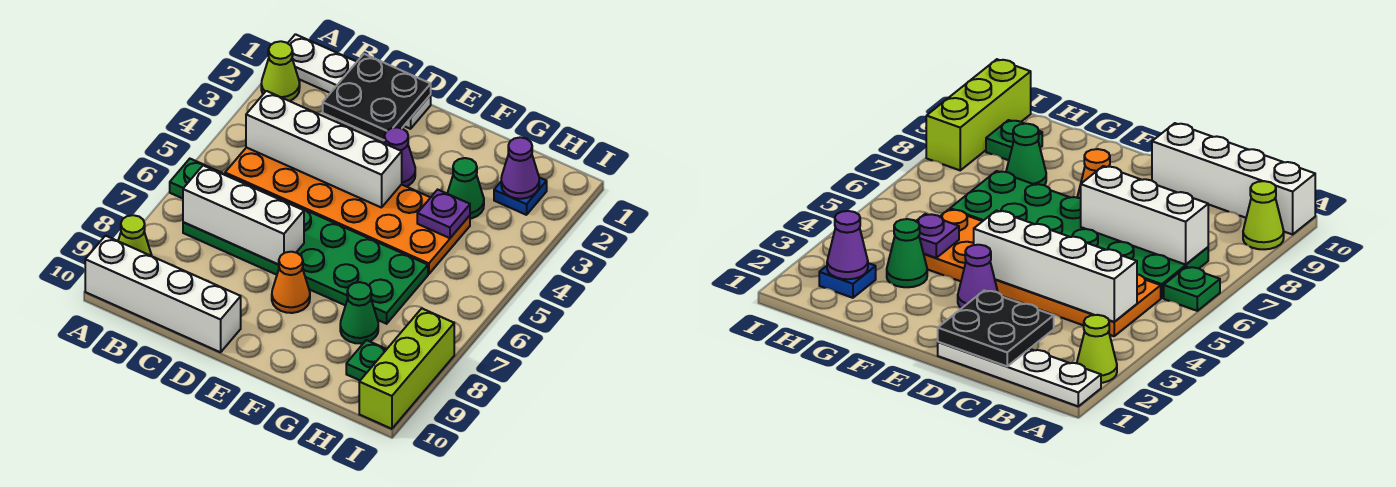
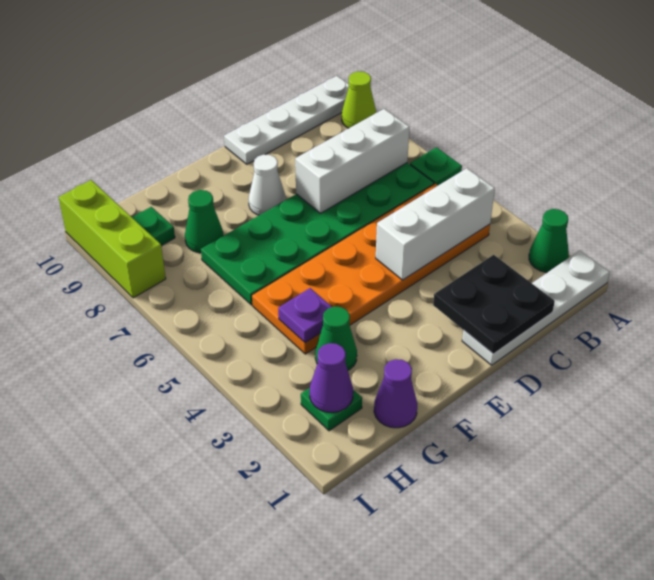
lime cone A2 level 1 -> green cone A2 level 1
white brick A10:D10 level 1 -> white plate A10:D10 level 1
white brick B4:E4 level 2 -> white brick B4:D4 level 2
purple cone E3 level 1 -> purple cone G1 level 1
orange cone E8 level 1 -> white cone E8 level 1
blue plate H2 level 1 -> green plate H2 level 1

